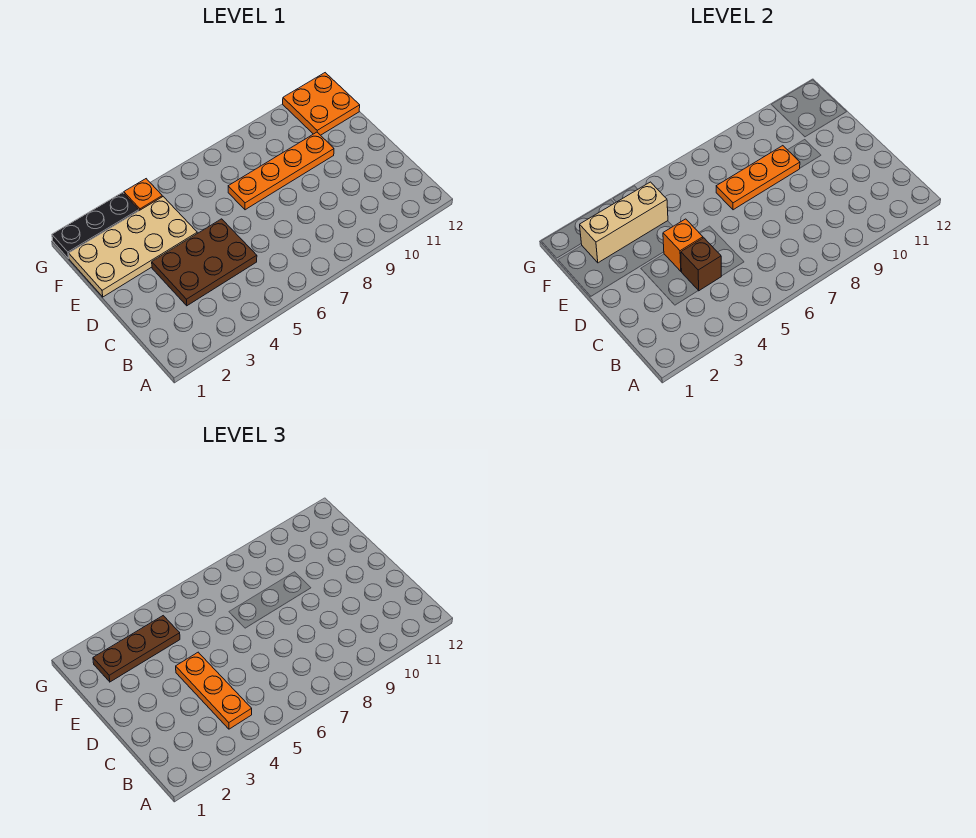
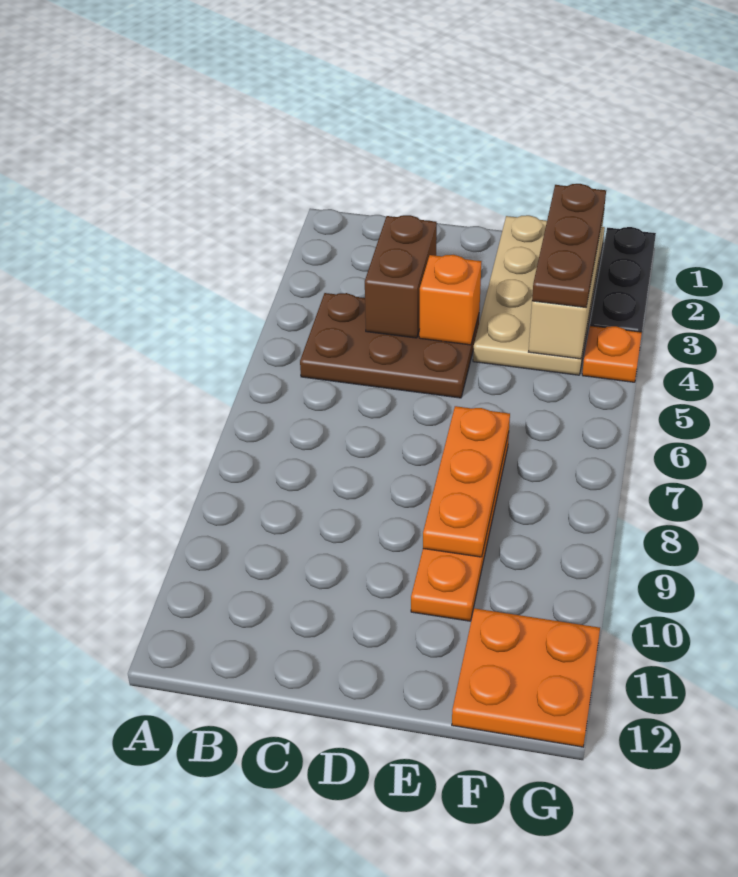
orange plate B4:D4 level 3 -> none
brown plate C3:D5 level 1 -> brown plate B4:D5 level 1
brown brick C4 level 2 -> brown brick C3:C4 level 2

